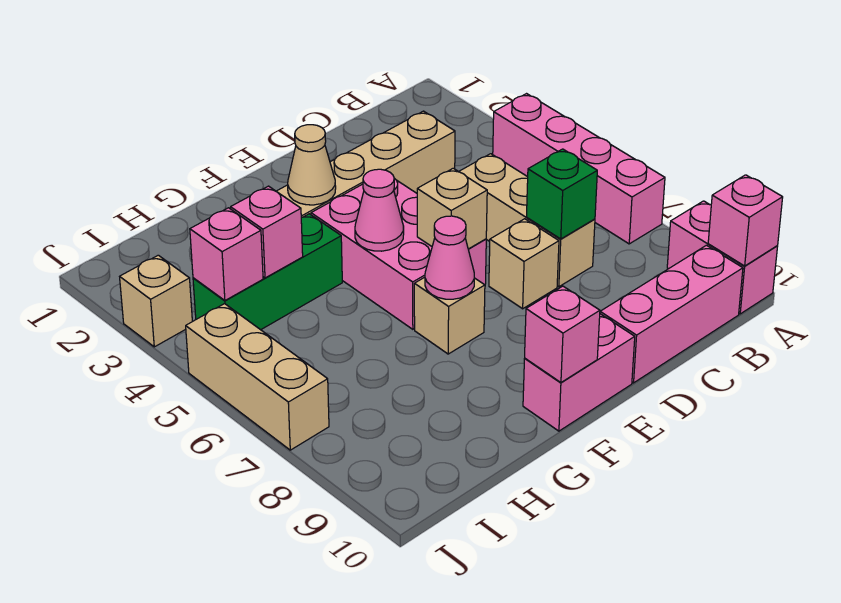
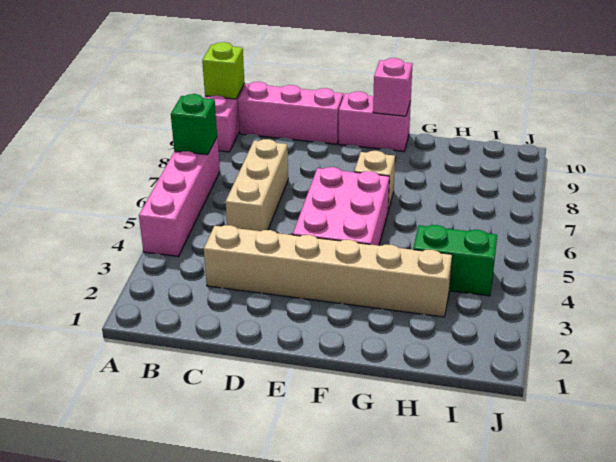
pink brick A10 level 2 -> lime brick A10 level 2
green brick C7 level 2 -> green brick A7 level 2
tan brick D7 level 1 -> none
tan brick E6 level 2 -> none
tan cone F3 level 2 -> none
pink cone F5 level 2 -> none
pink cone F7 level 2 -> none
green brick G4:I4 level 1 -> green brick H4:I4 level 1
pink brick H4 level 2 -> none
pink brick I4 level 2 -> none
tan brick J3 level 1 -> none
tan brick J5:J7 level 1 -> none

